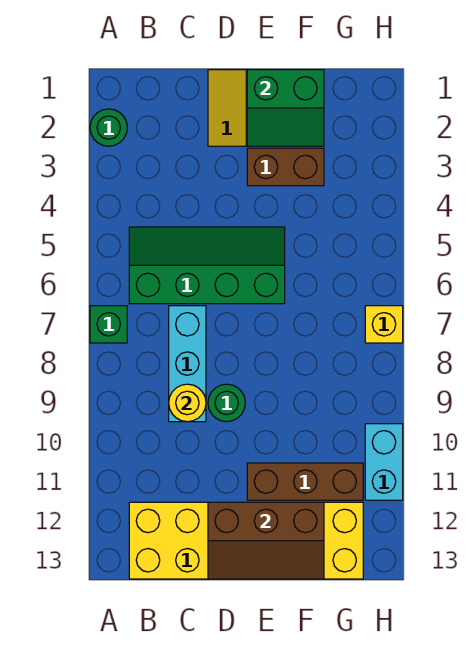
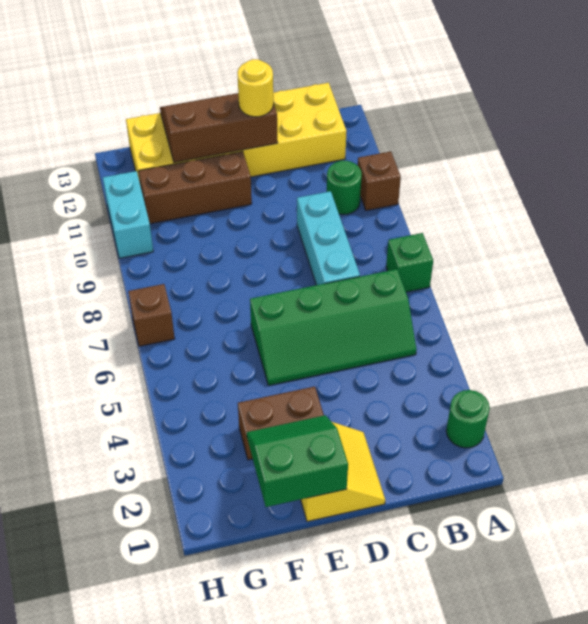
none -> brown brick A10 level 1
yellow round brick C9 level 2 -> yellow round brick D12 level 3
green round brick D9 level 1 -> green round brick B10 level 1
yellow brick H7 level 1 -> brown brick H7 level 1

